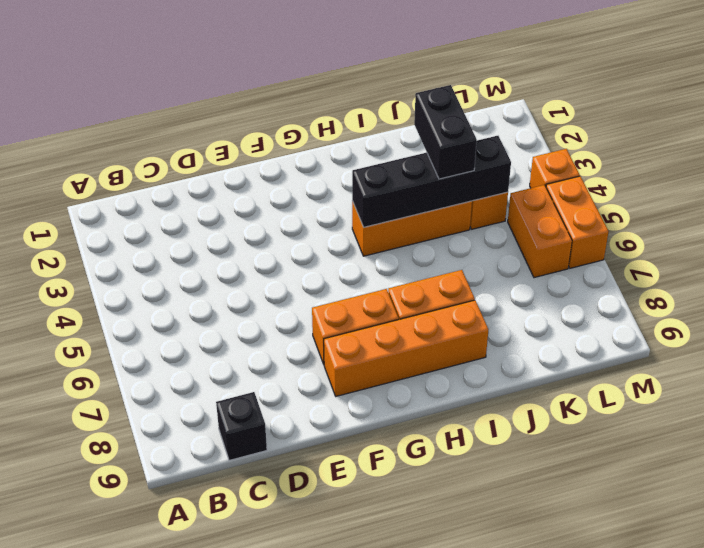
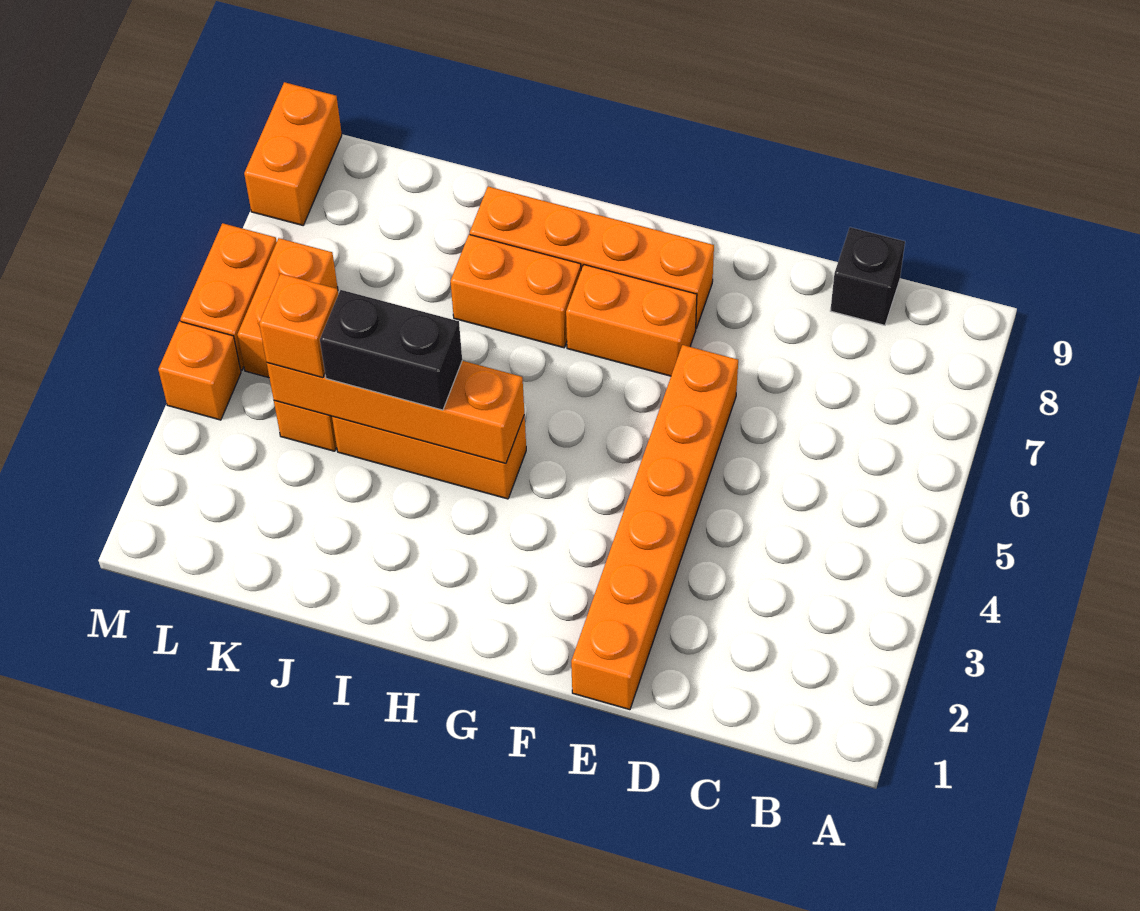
none -> orange brick E1:E6 level 1
black brick H4:K4 level 2 -> orange brick H4:K4 level 2
black brick J3:J4 level 3 -> black brick I4:J4 level 3
none -> orange brick K4 level 3
none -> orange brick M8:M9 level 1

